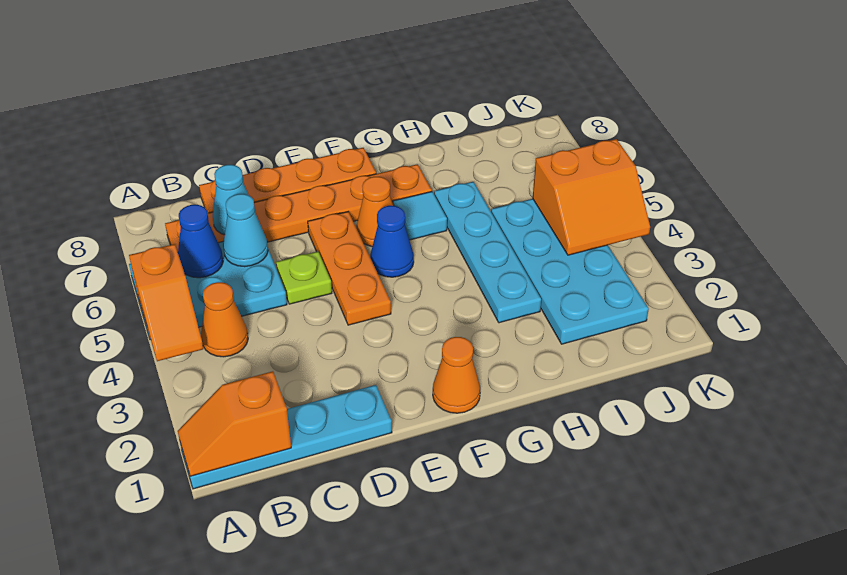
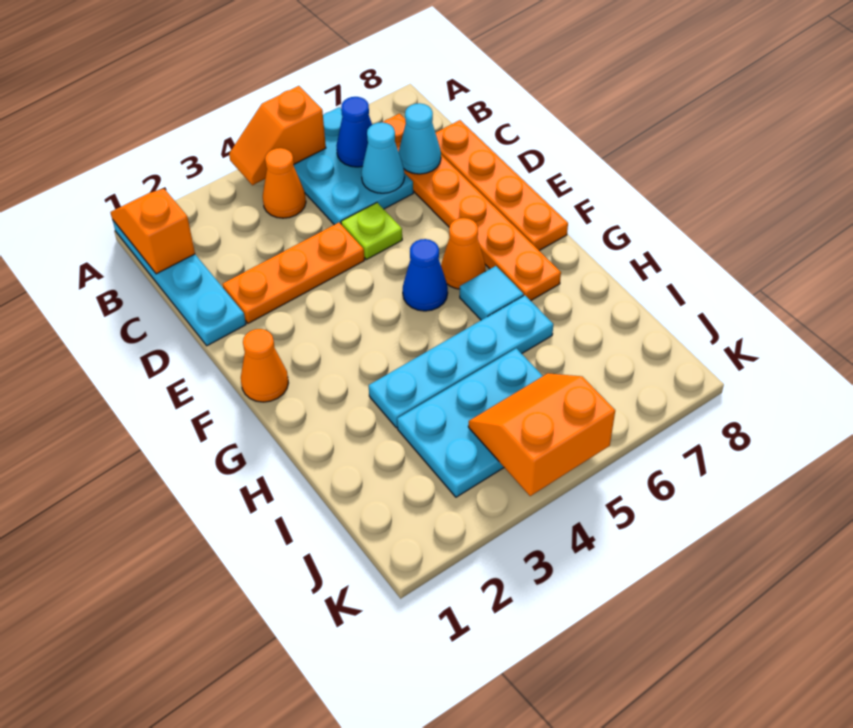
orange plate E4:E6 level 1 -> orange plate D2:D4 level 1
cyan plate I2:J5 level 1 -> cyan plate I3:J5 level 1
orange slope J4:K5 level 2 top 5 -> orange slope J4:K5 level 2 top K

